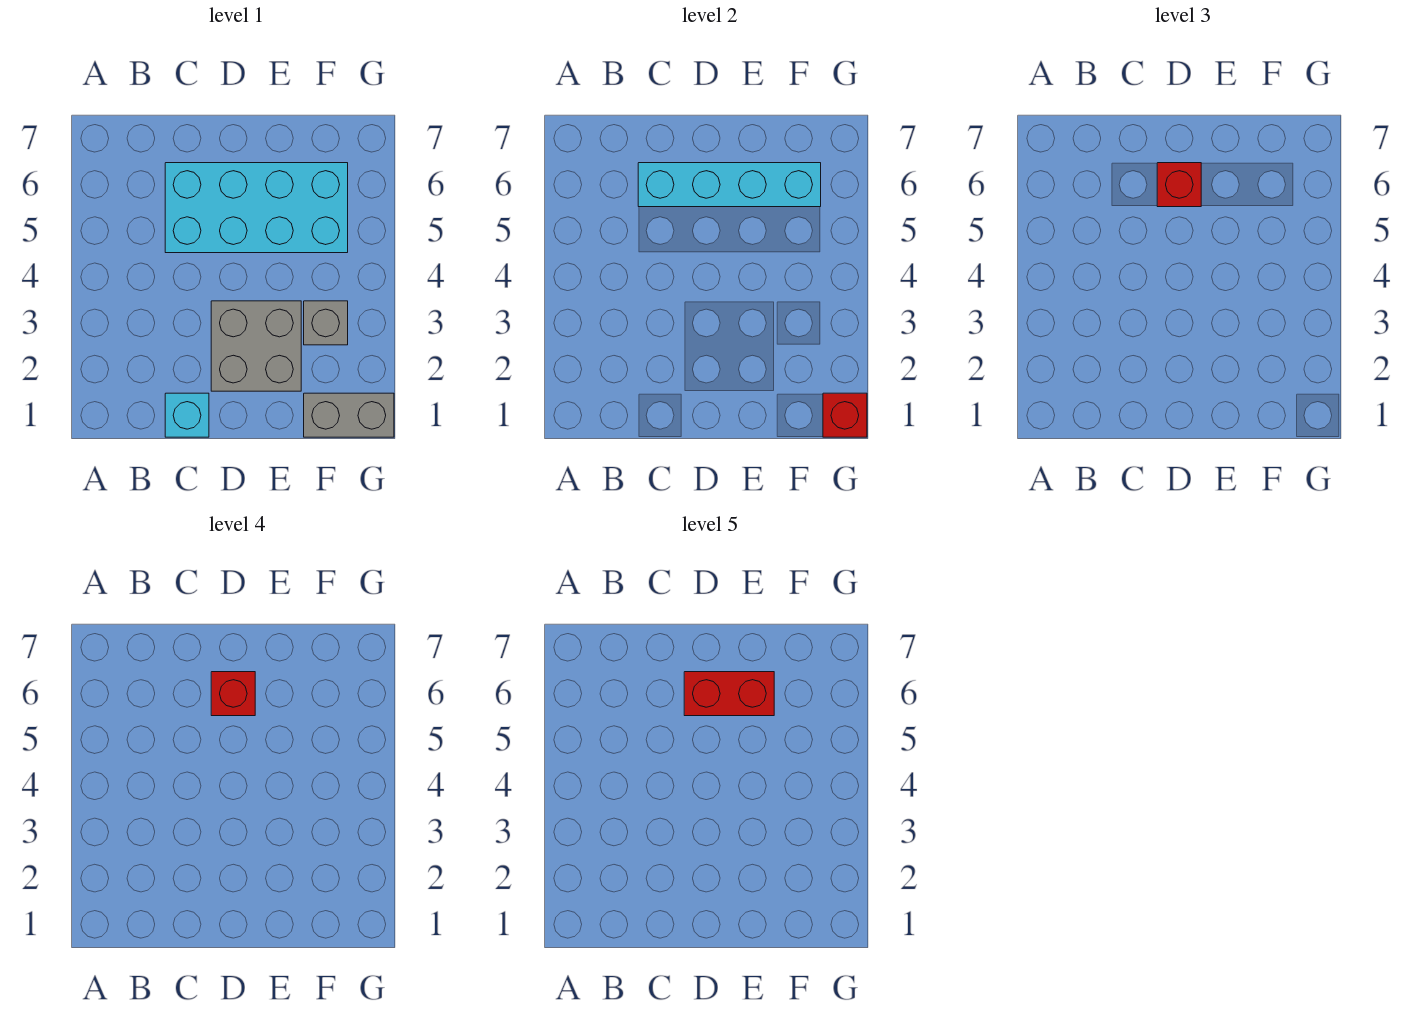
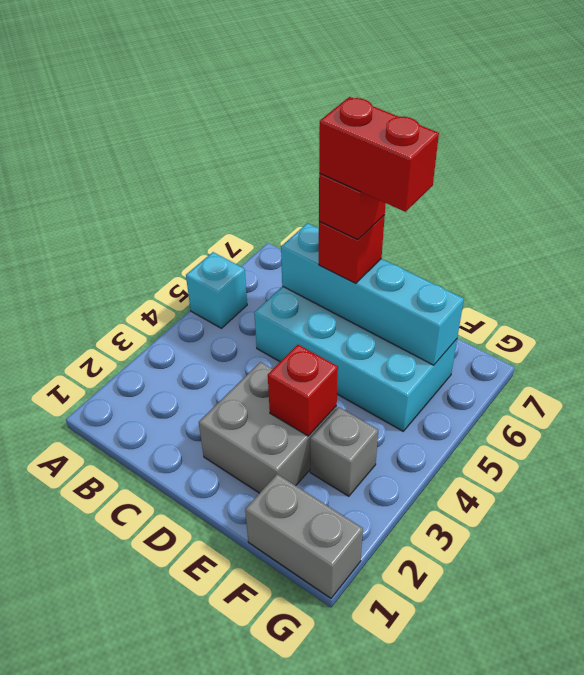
cyan brick C1 level 1 -> cyan brick A5 level 1
red brick G1 level 2 -> red brick E3 level 2

